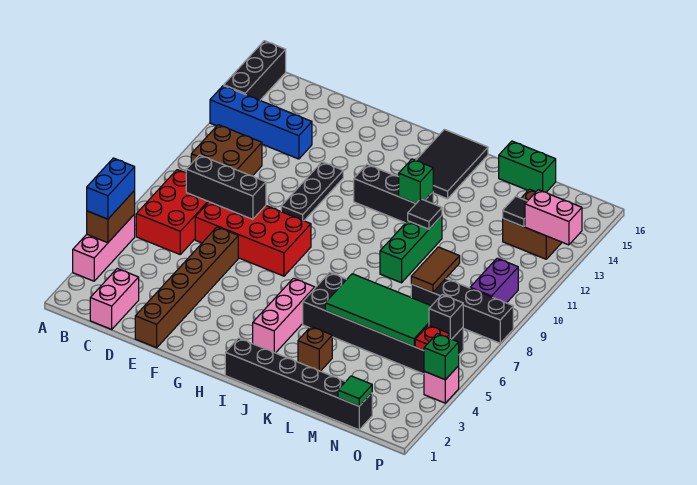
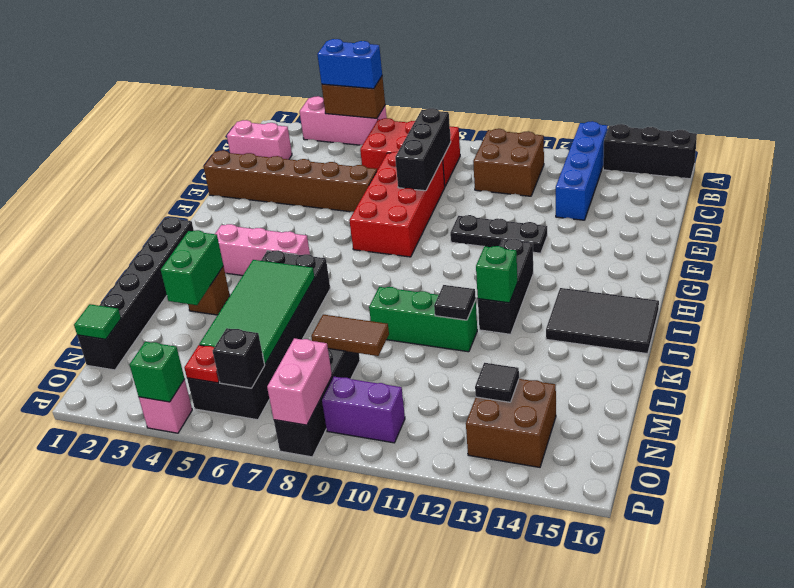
green brick L16:M16 level 1 -> green brick K3:L3 level 2
pink brick O13:P13 level 2 -> pink brick O8:P8 level 2

